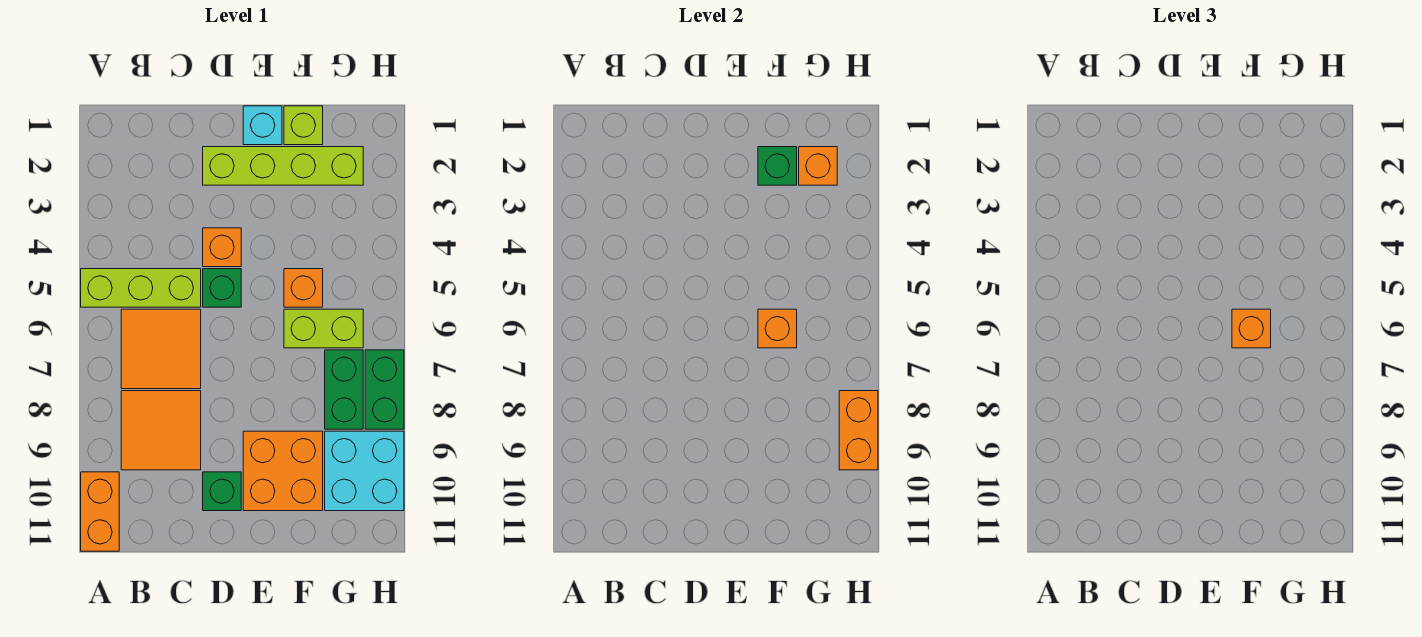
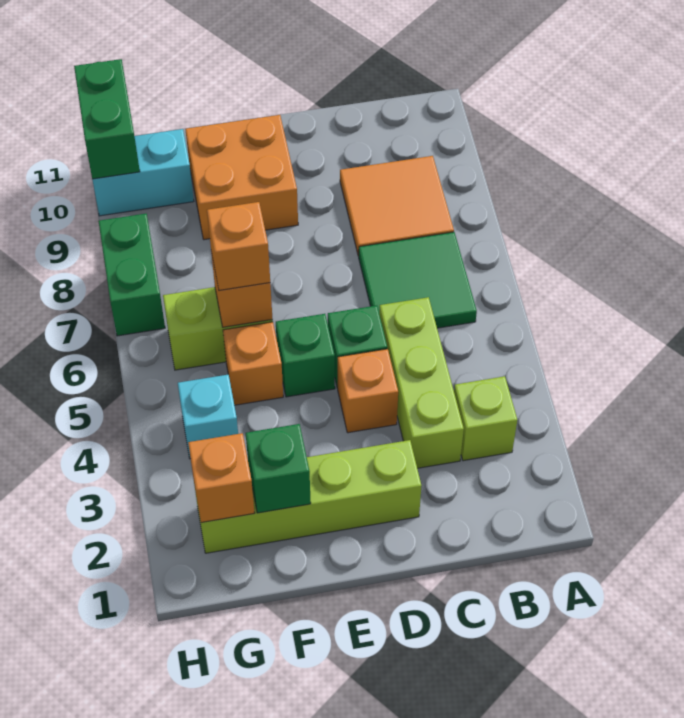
lime brick A5:C5 level 1 -> lime brick C3:C5 level 1
orange brick A10:A11 level 1 -> none
orange tile B6:C7 level 1 -> green tile B6:C7 level 1
green brick D10 level 1 -> green brick E5 level 1
cyan brick E1 level 1 -> cyan brick G4 level 1
lime brick F1 level 1 -> lime brick B3 level 1
green brick G7:G8 level 1 -> green brick H10:H11 level 2
cyan brick G9:H10 level 1 -> cyan brick G10:H10 level 1
orange brick H8:H9 level 2 -> none

